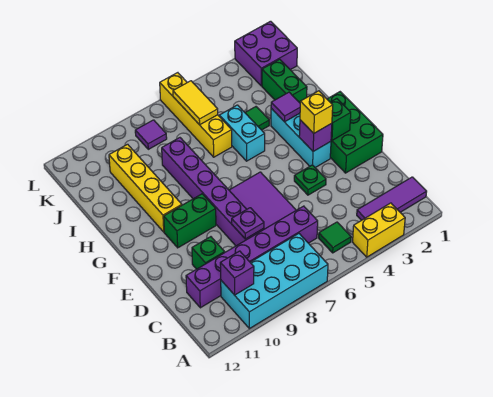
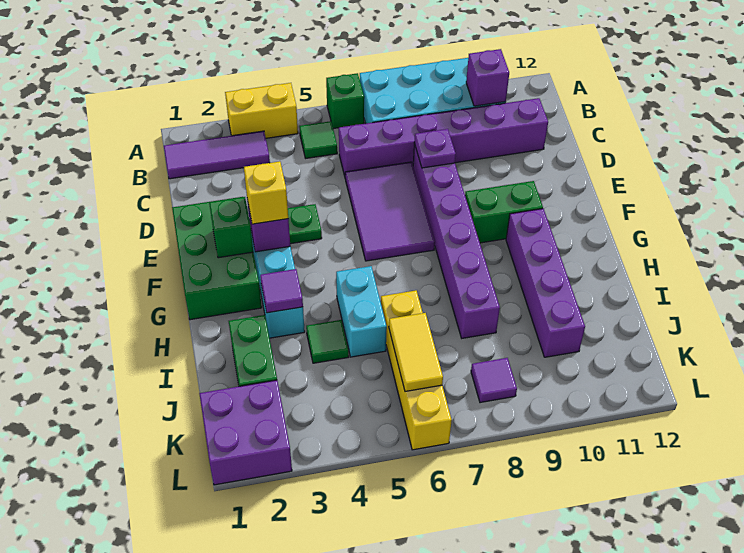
green brick D10 level 1 -> green brick A6 level 1
yellow brick G10:J10 level 1 -> purple brick G10:J10 level 1

